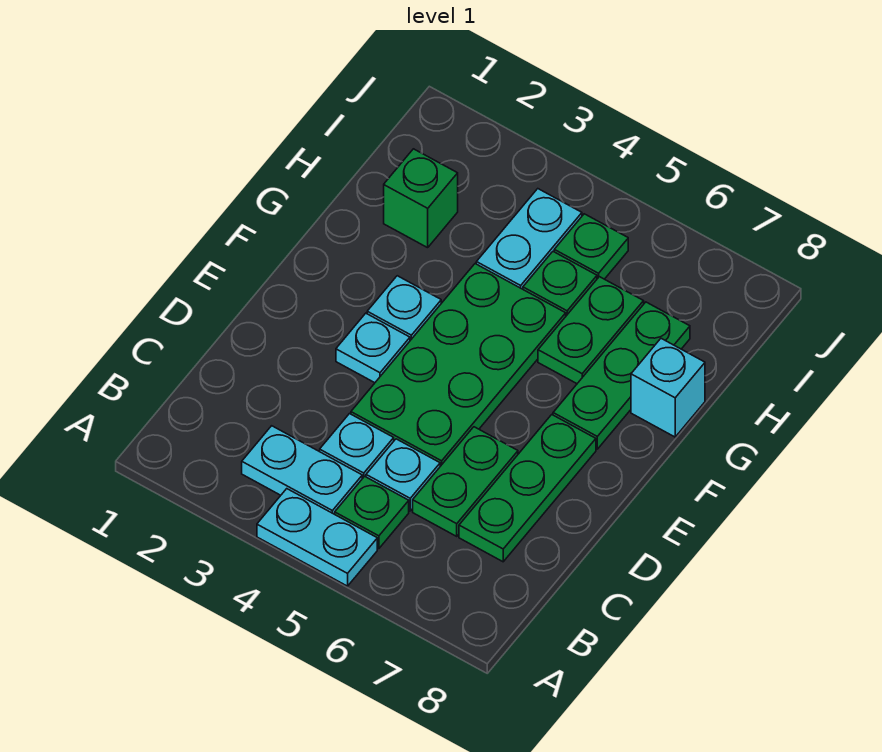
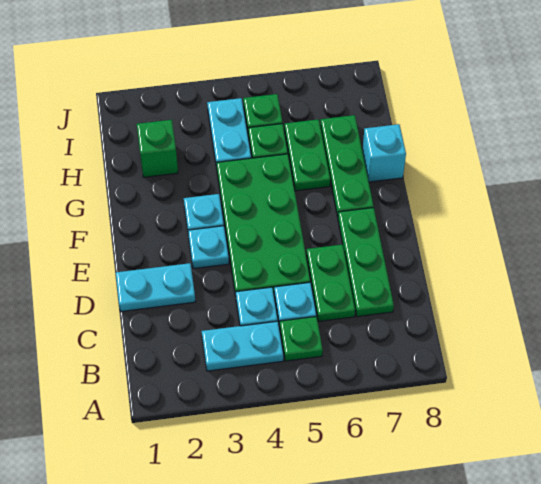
cyan plate A4:A5 level 1 -> cyan plate D1:D2 level 1

